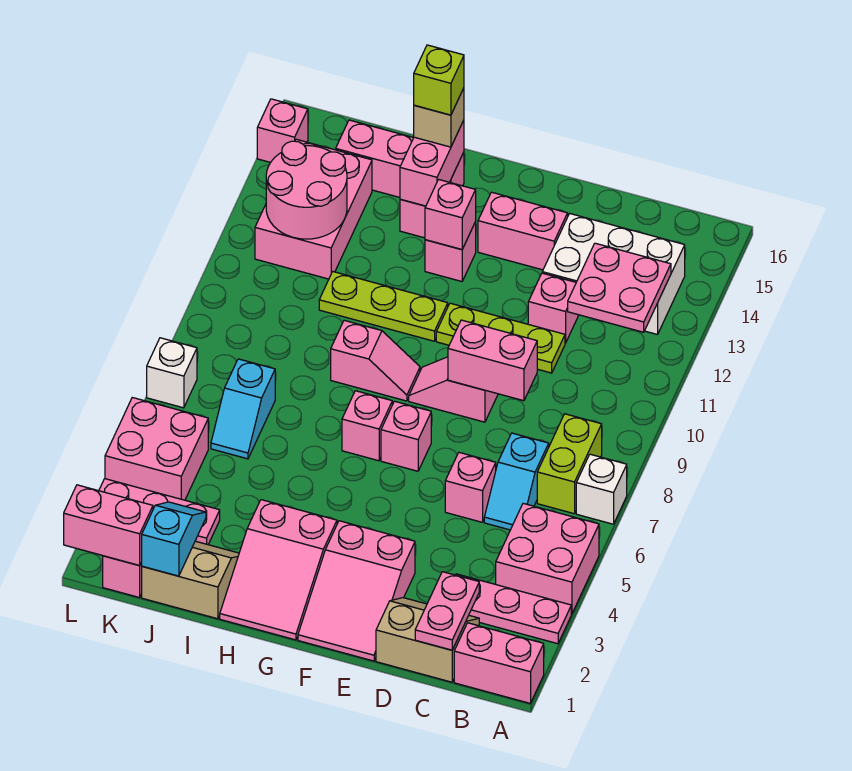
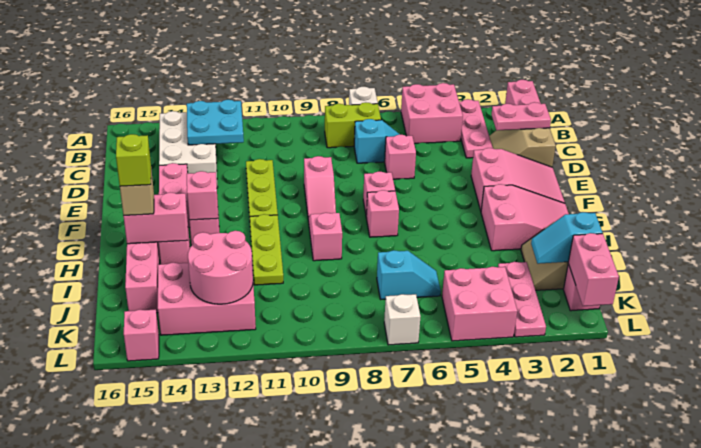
pink plate B12:C13 level 2 -> cyan plate B12:C13 level 2
pink brick D9:E9 level 2 -> none
pink brick D12 level 1 -> none

